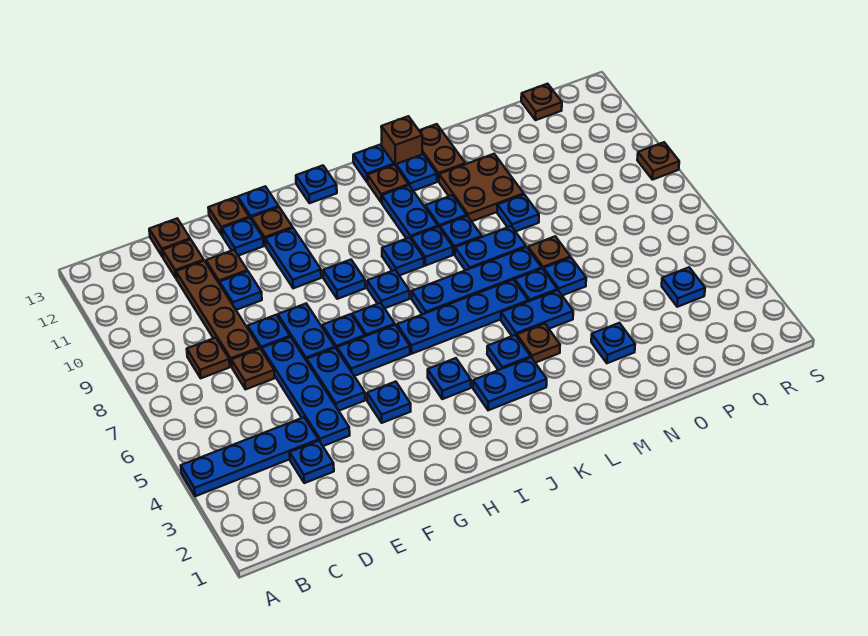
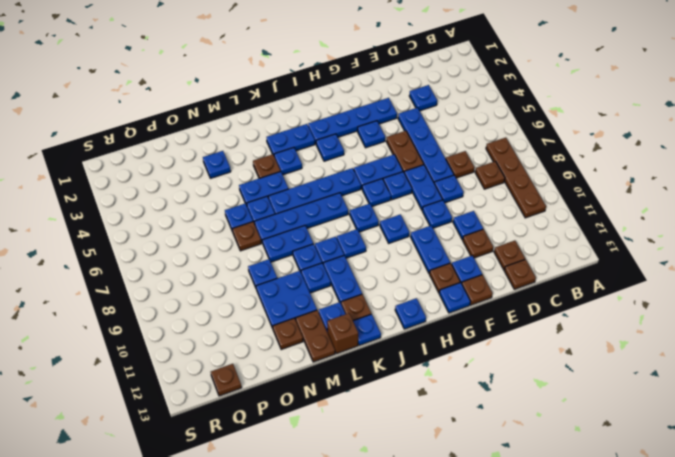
blue plate A4:D4 level 1 -> blue plate F3:I3 level 1
brown plate D8:D11 level 1 -> brown plate B7:B10 level 1
blue plate F5:F6 level 1 -> brown plate F5:F6 level 1
brown plate M10:N11 level 1 -> blue plate M10:N11 level 1
blue plate Q4 level 1 -> blue plate F9 level 1
brown plate S9 level 1 -> brown plate N12 level 1

